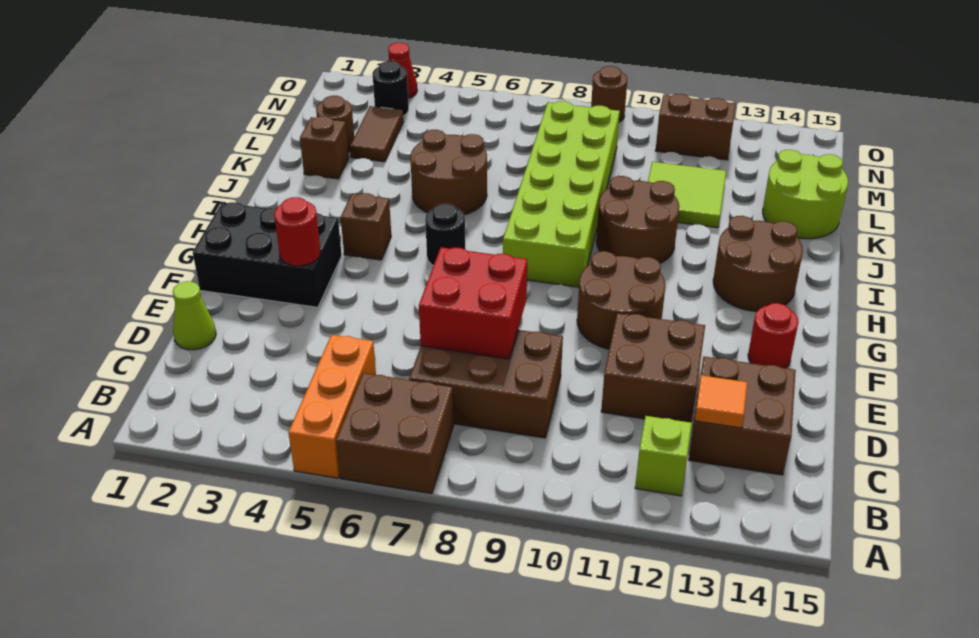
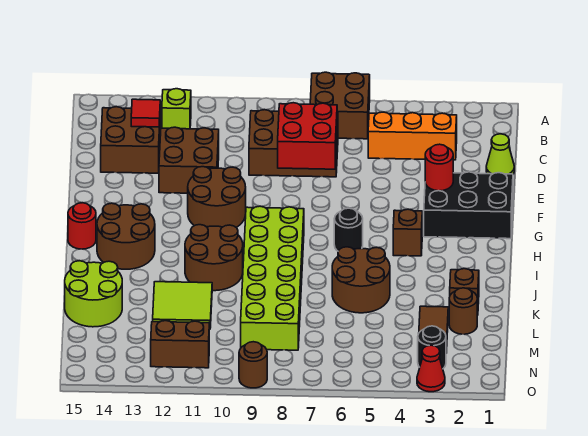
orange brick A5:C5 level 1 -> orange brick C3:C5 level 1
orange tile C13 level 2 -> red tile C13 level 2
red round brick F14 level 1 -> red round brick H15 level 1

